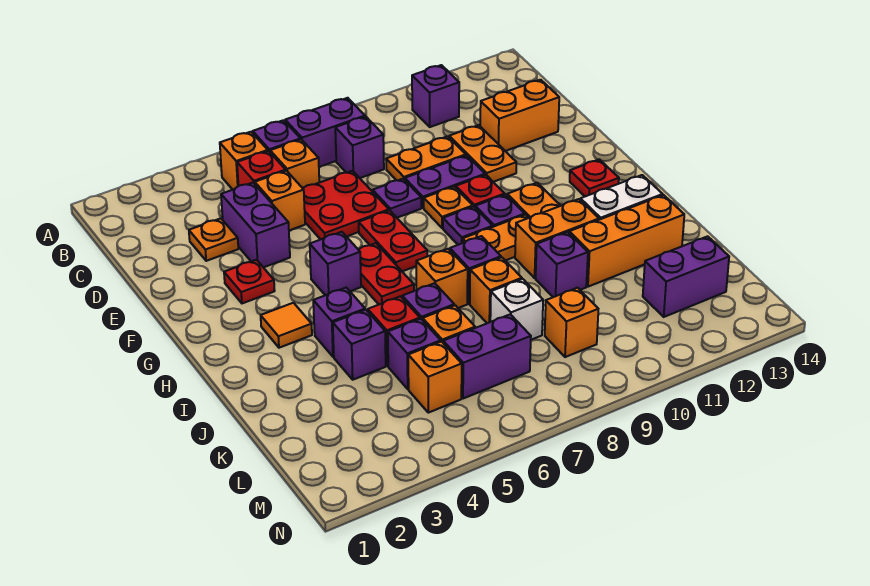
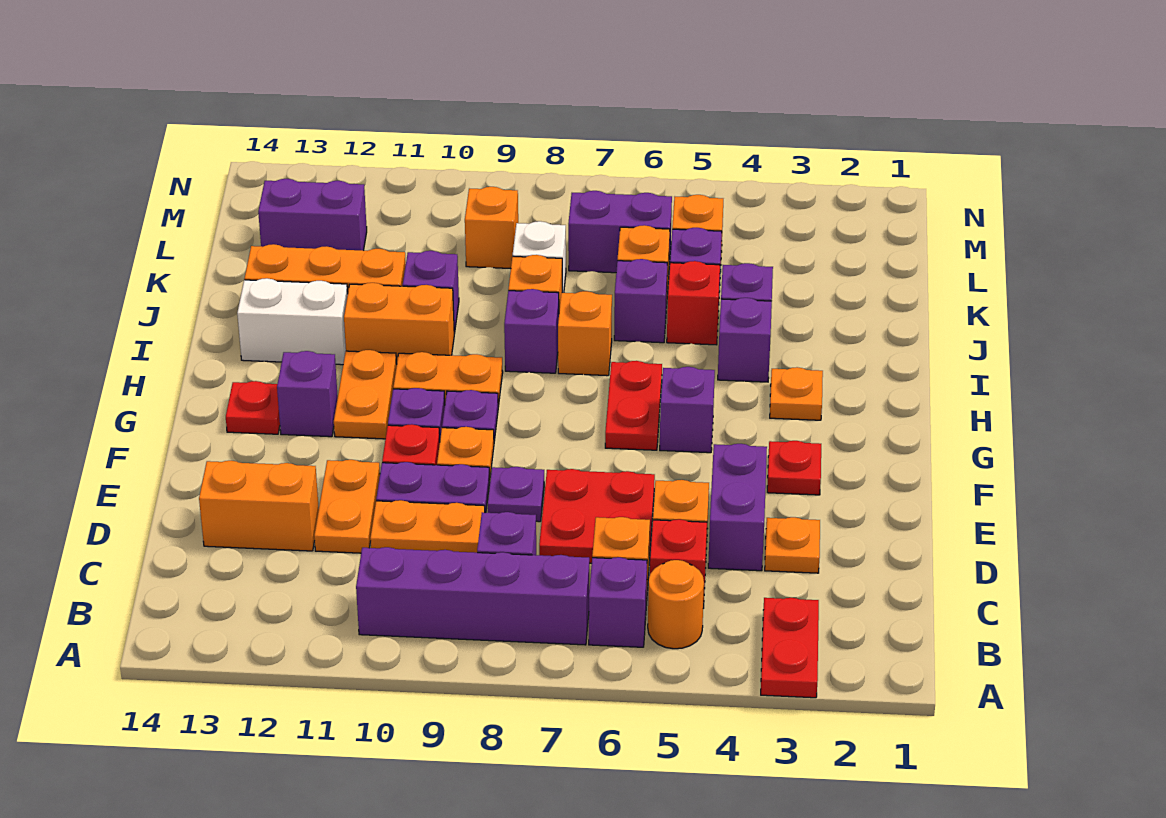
orange brick B5 level 1 -> orange round brick B5 level 1
purple brick B7:B8 level 1 -> purple brick B7:B10 level 1
purple brick B11 level 1 -> purple brick G12 level 1
red plate F7:G7 level 1 -> red plate A3:B3 level 1
orange tile H3 level 1 -> orange plate H3 level 1

